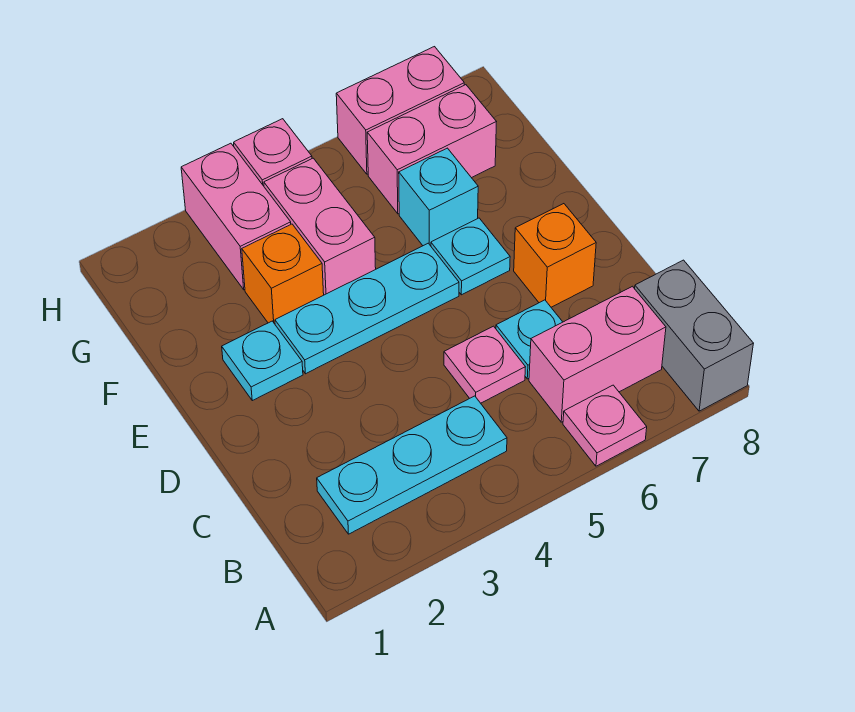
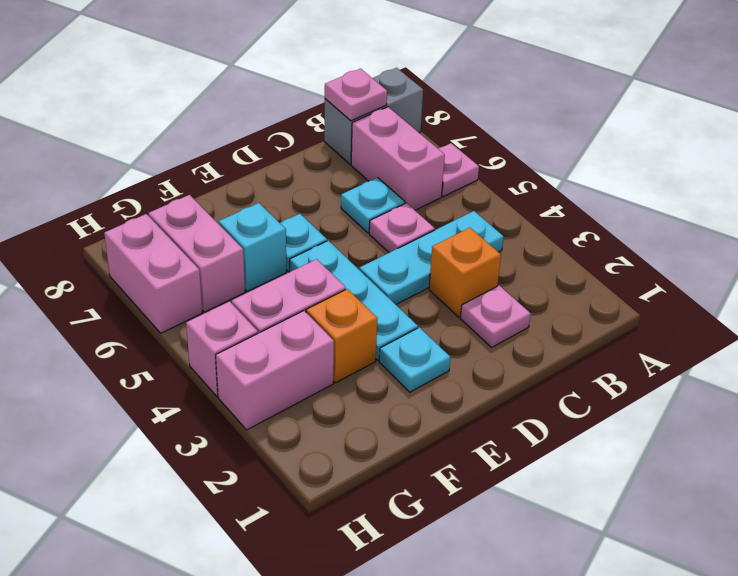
cyan plate B2:B4 level 1 -> cyan plate B4:D4 level 1
none -> pink plate B8 level 2
none -> pink plate C2 level 1
orange brick D7 level 1 -> orange brick C3 level 1

